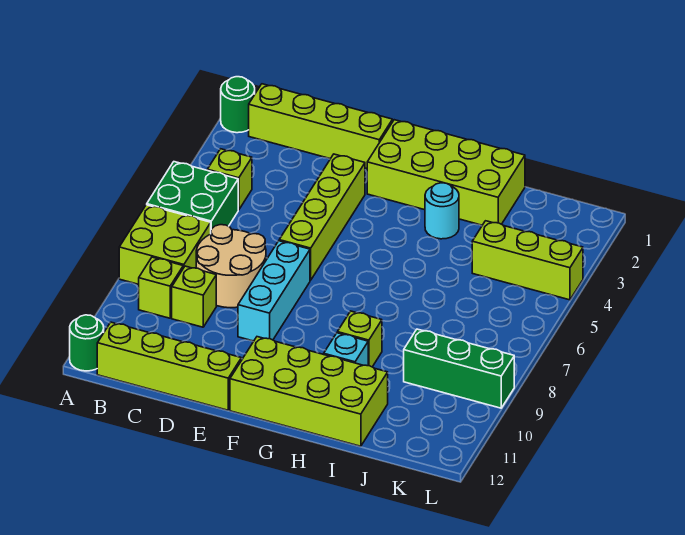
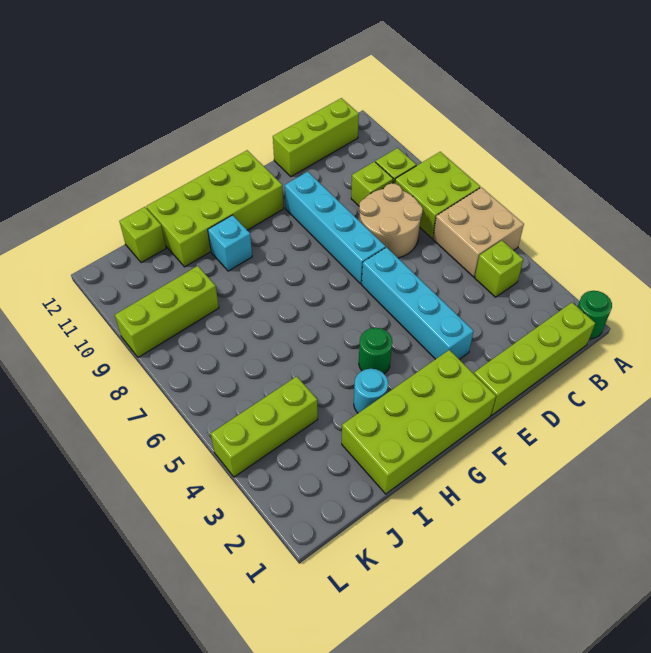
green brick A5:B6 level 1 -> tan brick A5:B6 level 1
green round brick A12 level 1 -> green round brick G4 level 1
lime brick B12:E12 level 1 -> lime brick B12:D12 level 1
lime brick E3:E6 level 1 -> cyan brick E3:E6 level 1
cyan brick E7:E9 level 1 -> cyan brick E7:E10 level 1
lime brick H9 level 1 -> lime brick J12 level 1
green brick J9:L9 level 1 -> lime brick J9:L9 level 1

